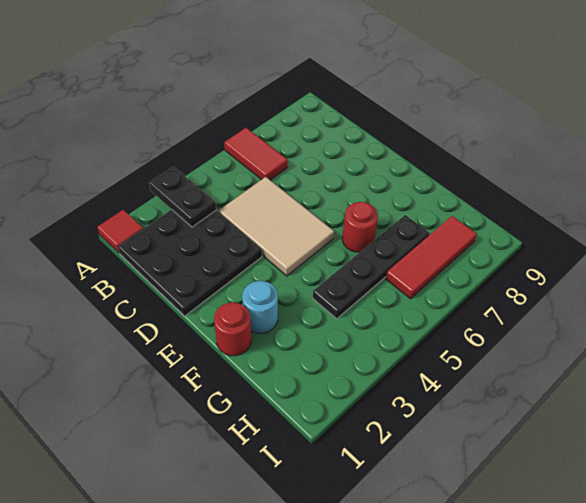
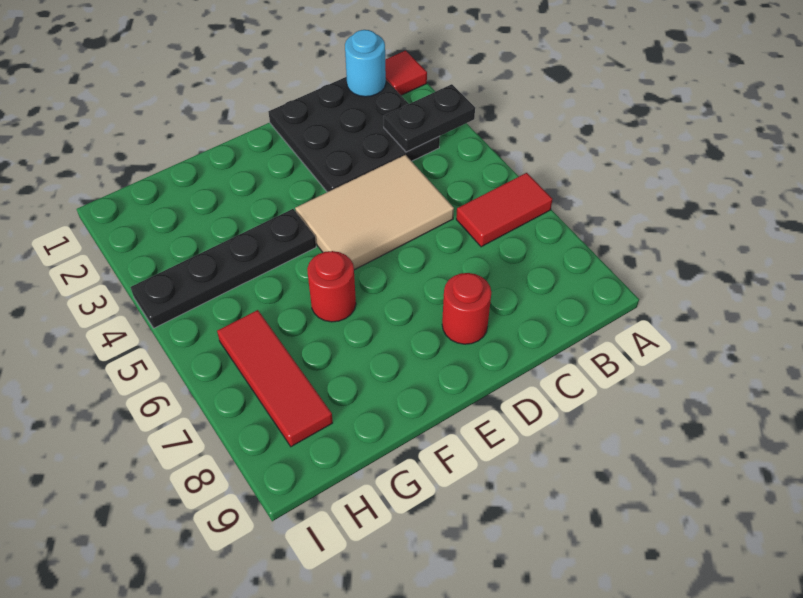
red round brick F1 level 1 -> red round brick D8 level 1
cyan round brick F2 level 1 -> cyan round brick B1 level 2
black plate G4:G7 level 1 -> black plate F4:I4 level 1

